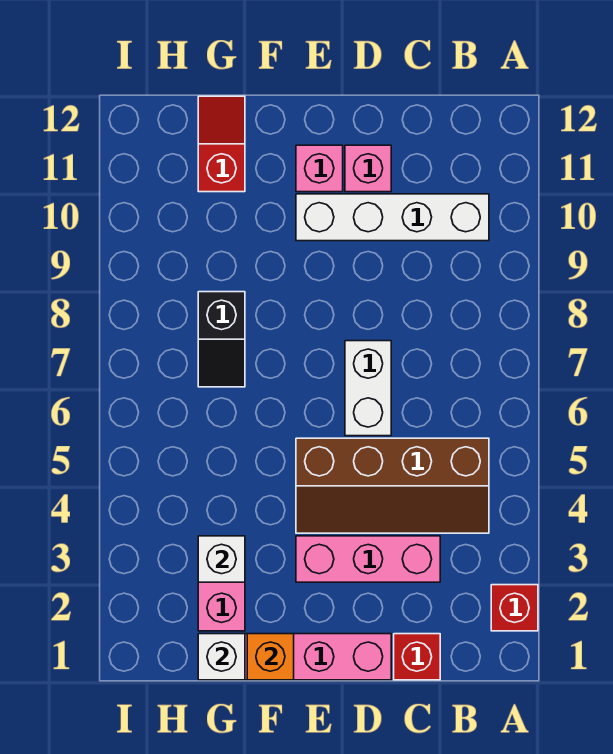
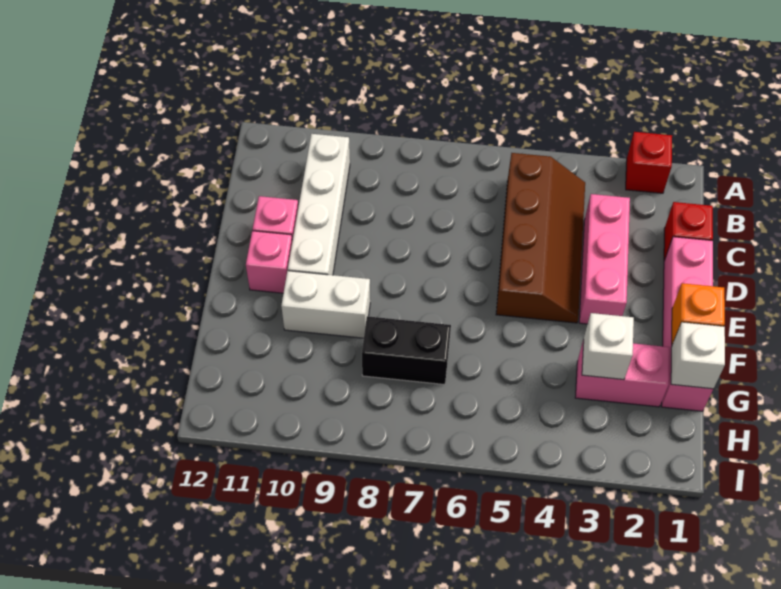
white brick D6:D7 level 1 -> white brick F9:F10 level 1
black slope G7:G8 level 1 top 8 -> black brick G7:G8 level 1
red slope G11:G12 level 1 top 11 -> none

